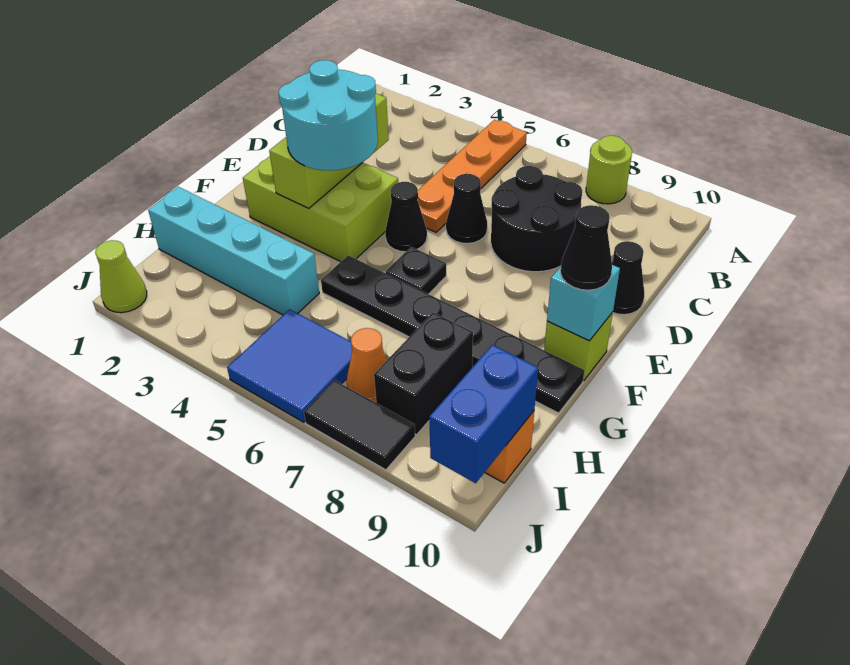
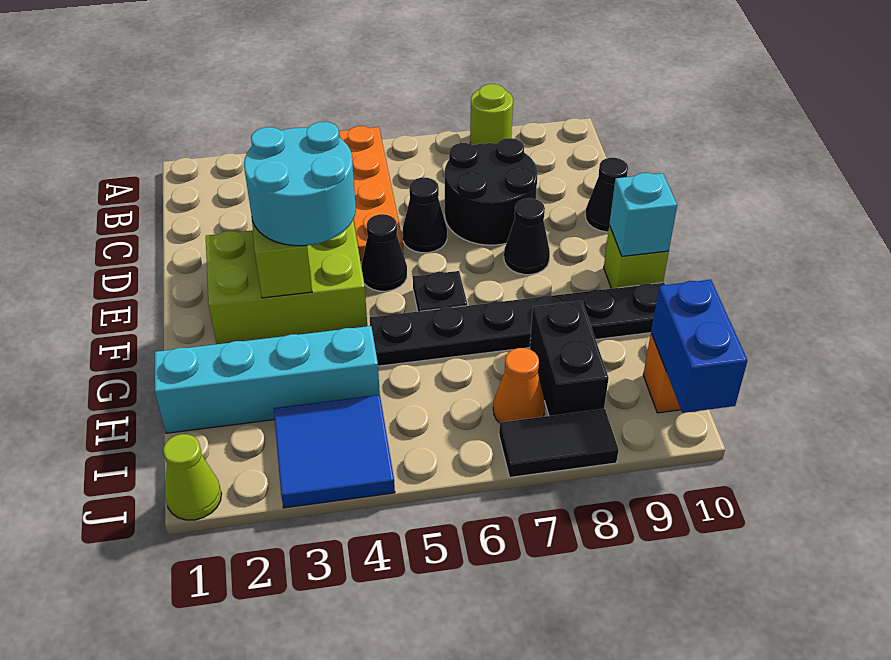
black cone F10 level 3 -> black cone E8 level 1
blue tile I5:J6 level 1 -> blue tile I3:J4 level 1

